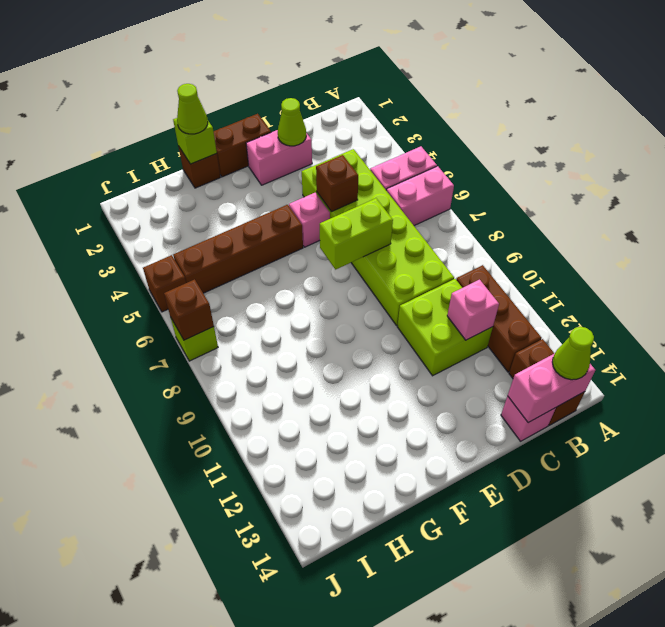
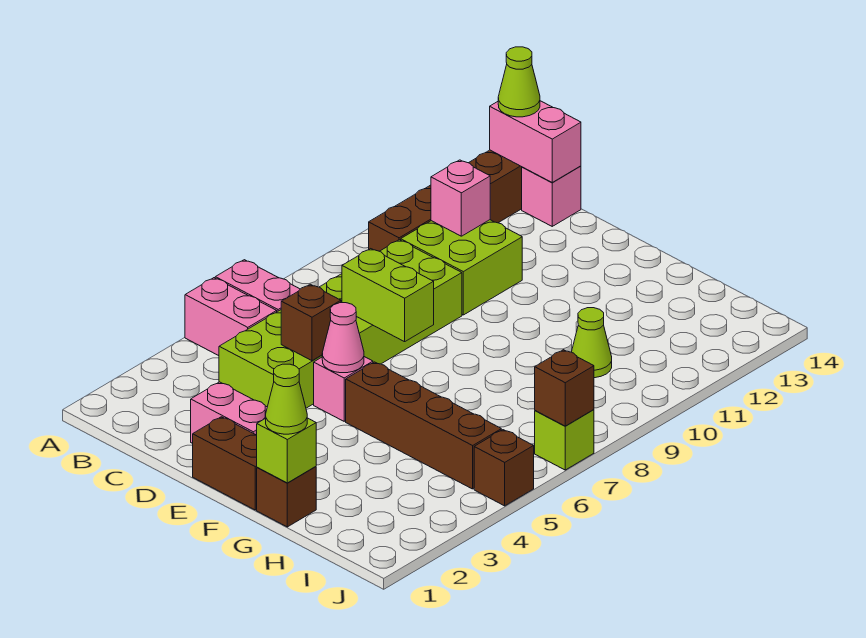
lime cone D2 level 2 -> lime cone H10 level 1
none -> pink cone E5 level 2

